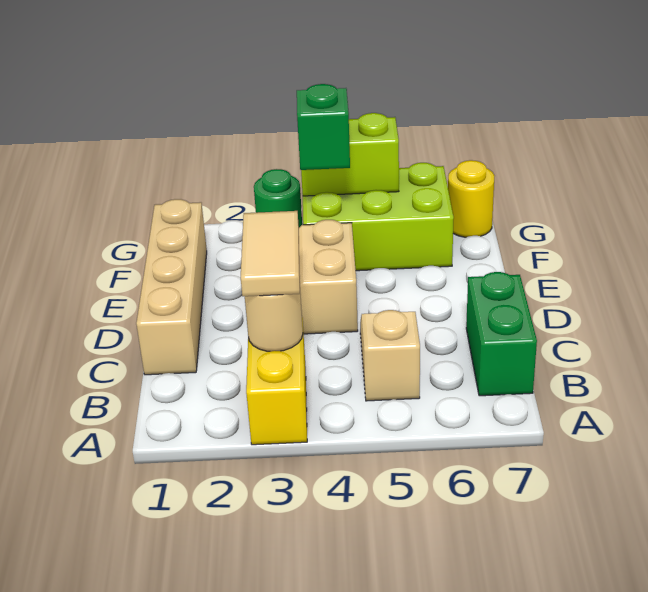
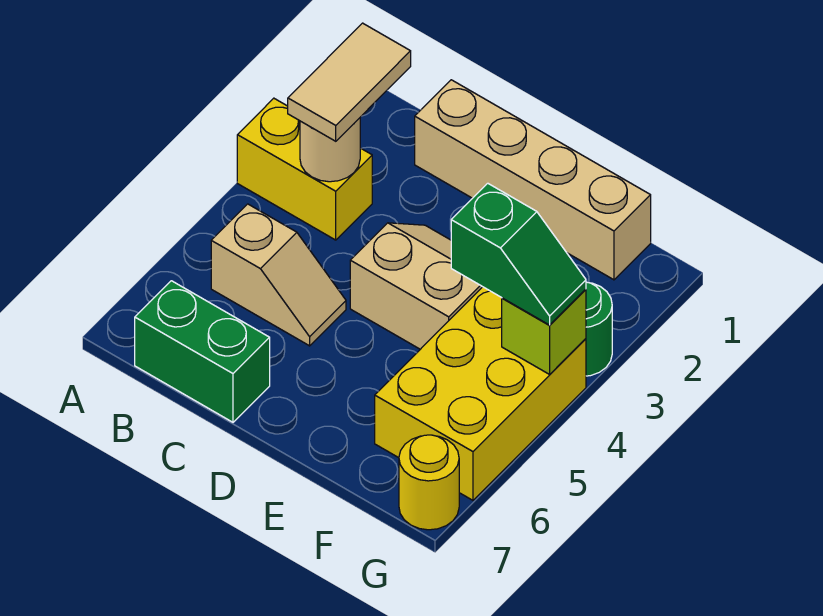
tan tile B3:C3 level 3 -> tan tile B2:B3 level 3
lime brick F4:G6 level 1 -> yellow brick F4:G6 level 1
lime brick G4:G5 level 2 -> lime brick G4 level 2

